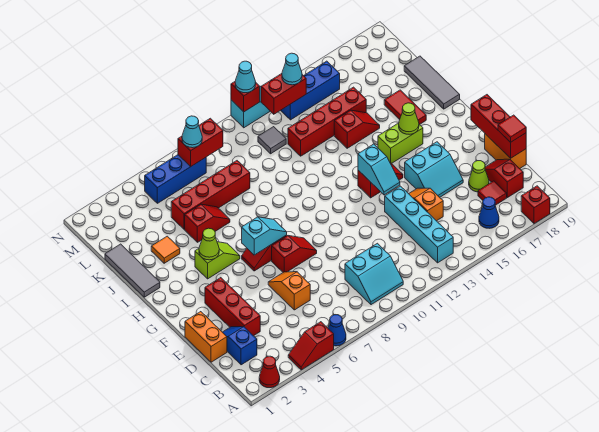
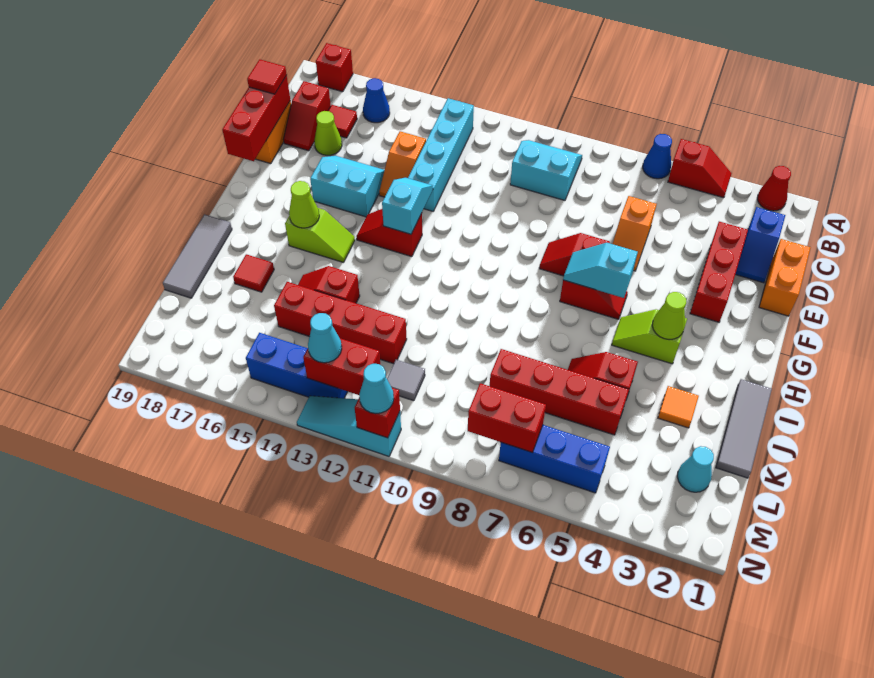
lime brick H15:H16 level 1 -> lime slope H15:H16 level 1 top 16
red tile I17:J17 level 1 -> red tile J17 level 1
cyan cone M7 level 3 -> cyan cone L2 level 1

